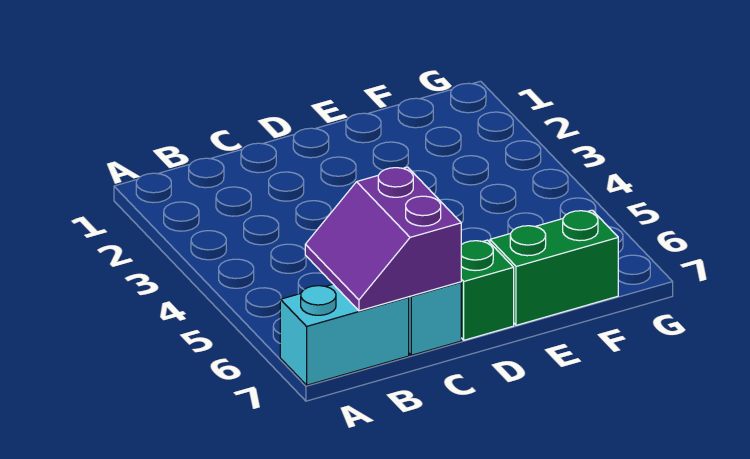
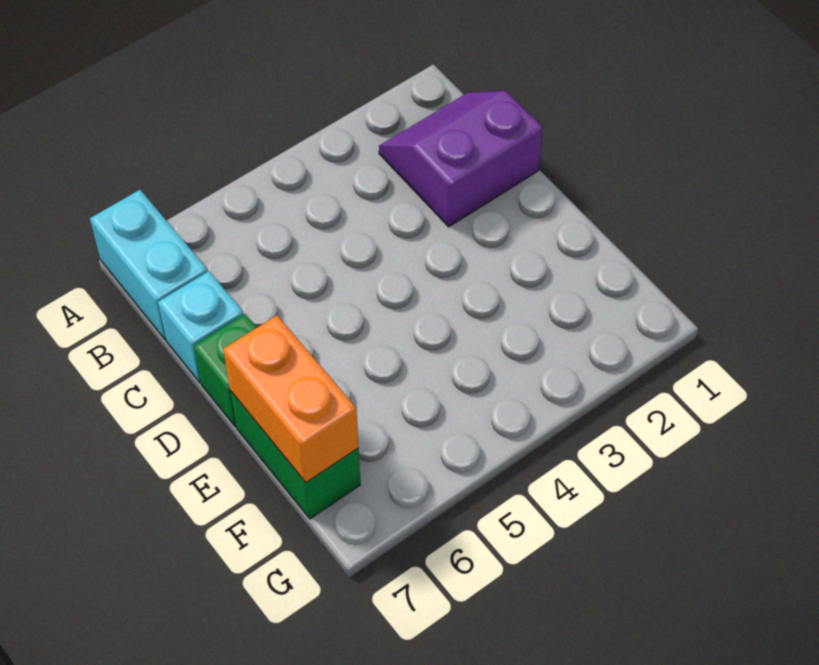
purple slope B6:C7 level 2 top C -> purple slope B1:C2 level 1 top C
none -> orange brick E7:F7 level 2

